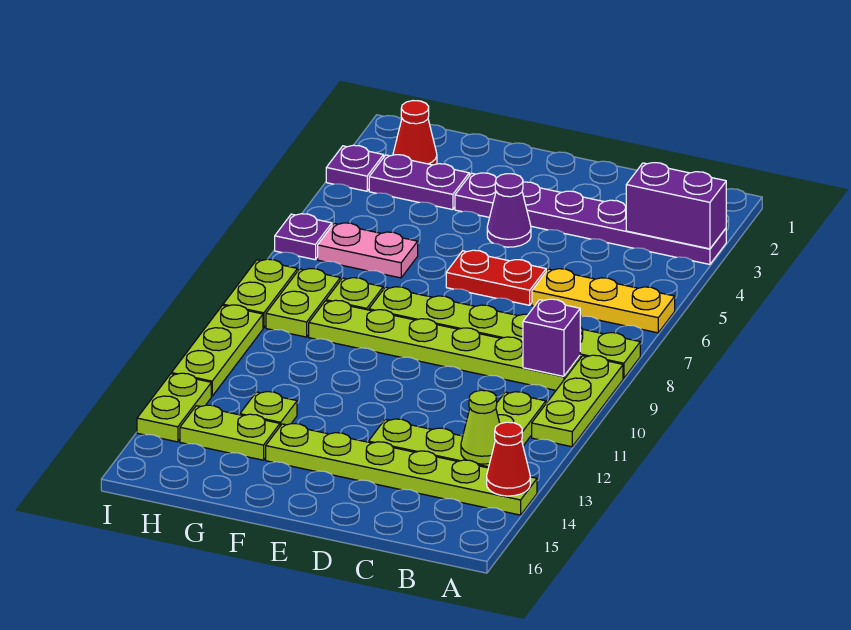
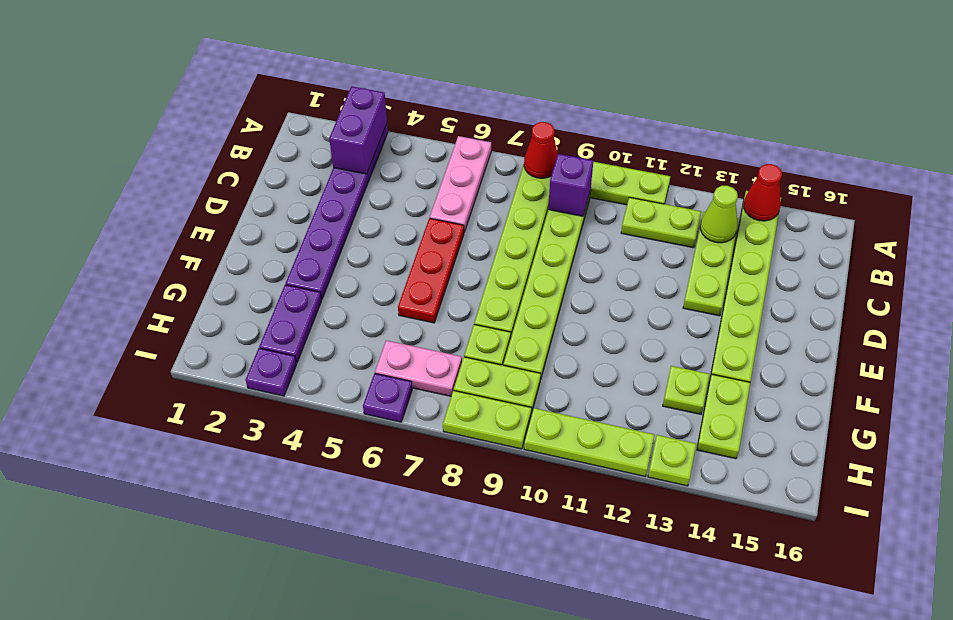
yellow plate A6:C6 level 1 -> pink plate A6:C6 level 1
red plate D6:E6 level 1 -> red plate D6:F6 level 1
purple cone E4 level 1 -> none
pink plate G6:H6 level 1 -> pink plate H6:H7 level 1
red cone H2 level 1 -> red cone A8 level 2
lime plate I13:I14 level 1 -> lime plate I13 level 1

